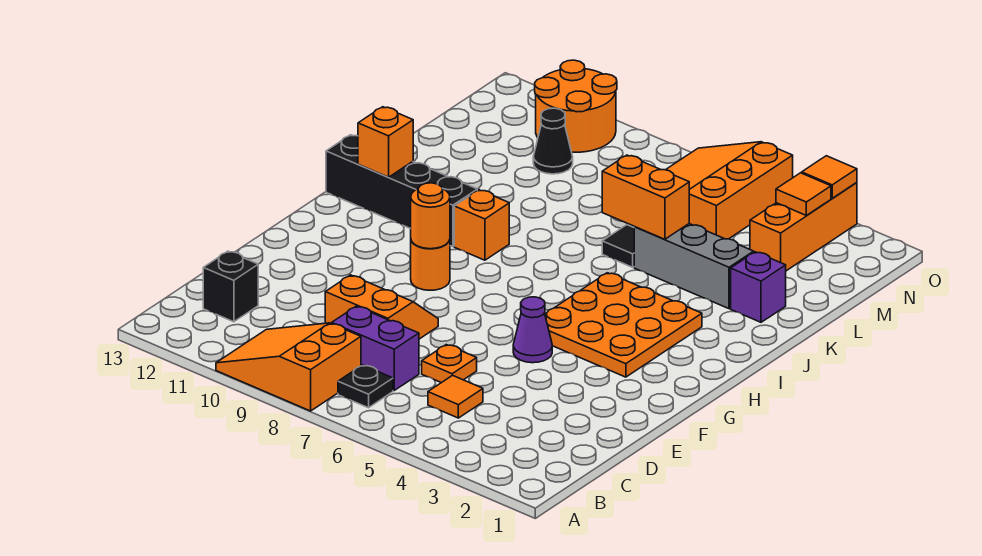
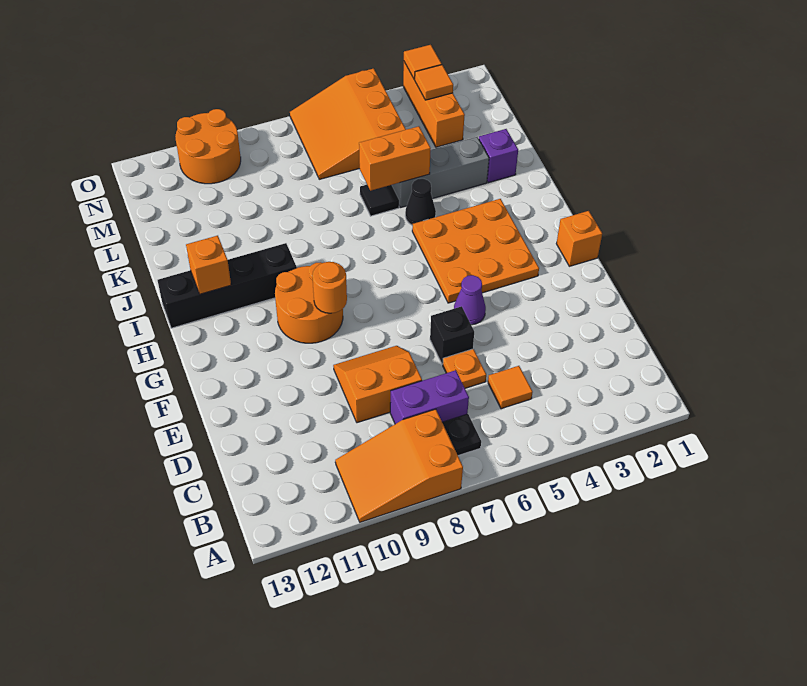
black brick C12 level 1 -> black brick E6 level 1
orange round brick G9 level 1 -> orange round brick G9:H10 level 1
orange brick I9 level 1 -> orange brick G1 level 1
black cone M10 level 1 -> black cone J5 level 1

